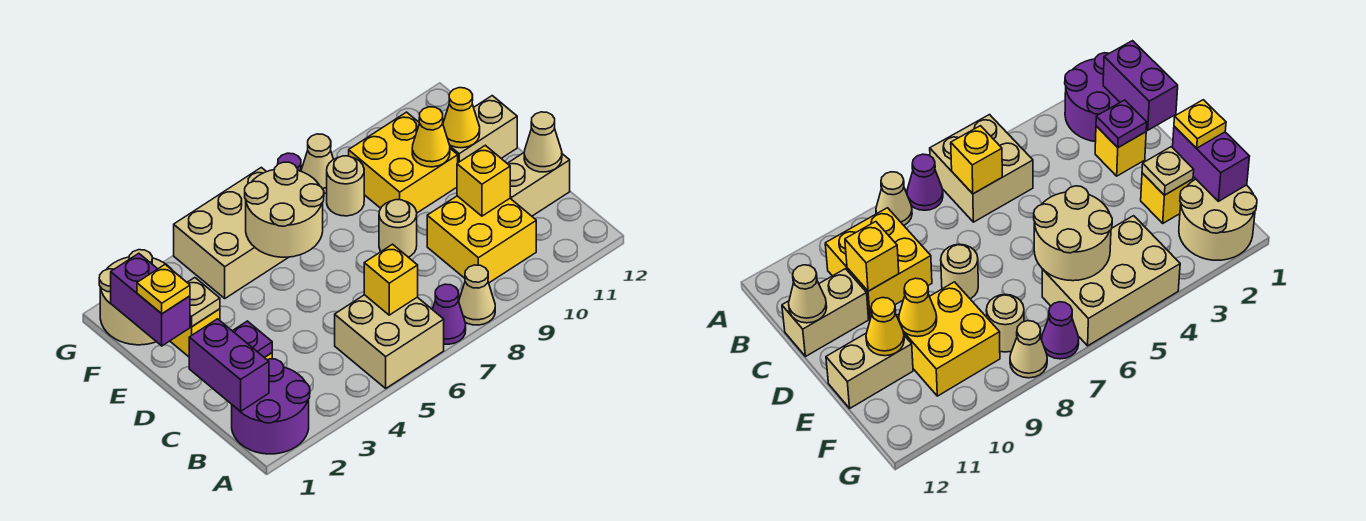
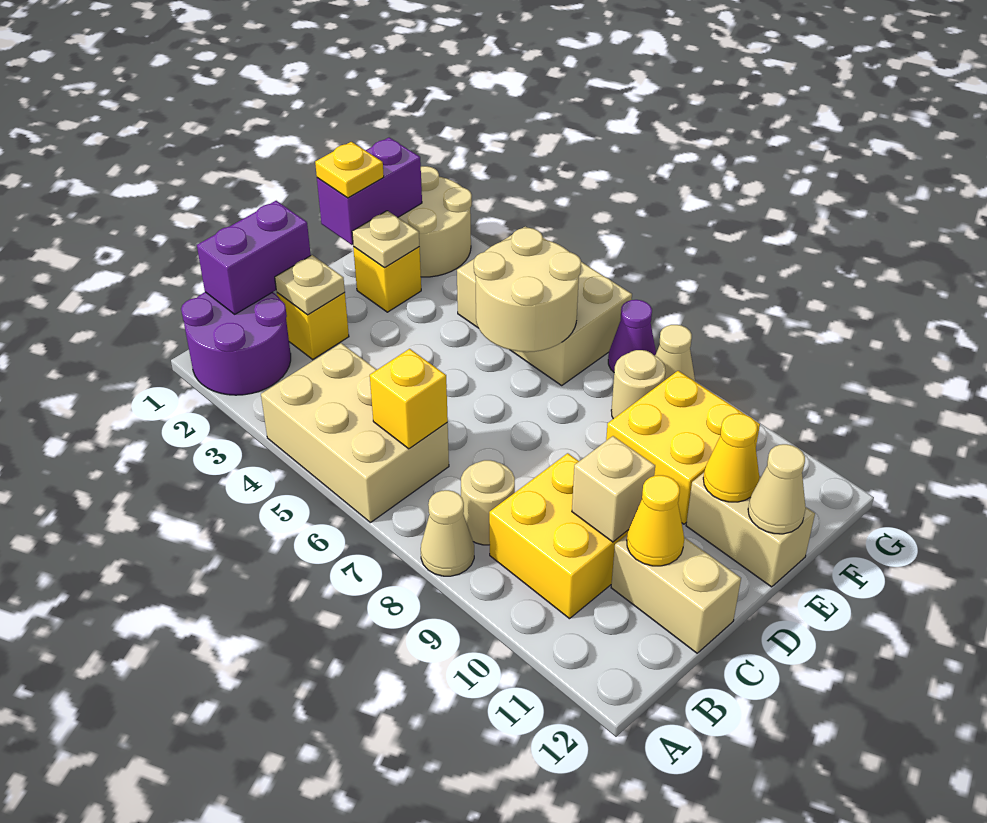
tan brick A5:B6 level 1 -> tan brick A4:B6 level 1
purple cone A7 level 1 -> none
purple plate C2 level 2 -> tan plate C2 level 2
yellow brick C10 level 2 -> tan brick C10 level 2
tan cone C12 level 2 -> tan cone E12 level 2
tan round brick D8 level 1 -> tan round brick B8 level 1
yellow cone E10 level 2 -> yellow cone C11 level 2

